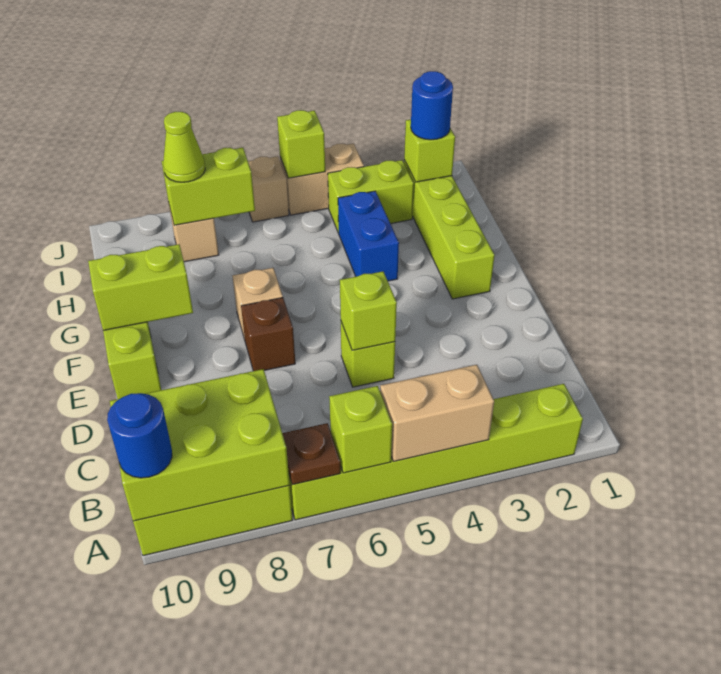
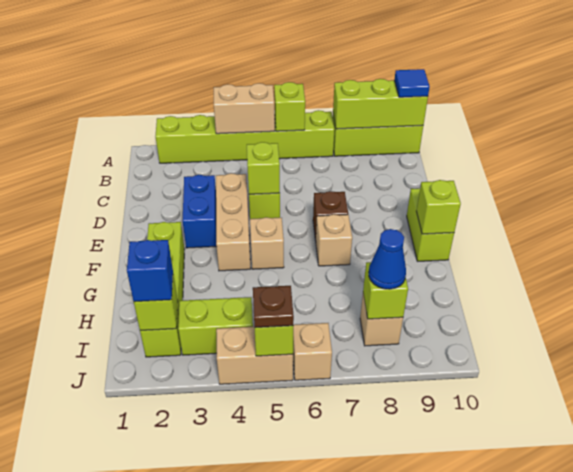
brown plate A7 level 2 -> brown plate J5 level 3
lime brick A8:B10 level 2 -> lime brick A8:A10 level 2
blue round brick A10 level 3 -> blue tile A10 level 3
none -> tan brick D4:F4 level 1
none -> tan brick F5 level 1
lime brick F9:F10 level 2 -> lime brick F10 level 2
blue brick G4:H4 level 1 -> blue brick D3:E3 level 1
blue round brick I2 level 3 -> blue brick I2 level 3
lime brick I7:I8 level 2 -> lime brick I8 level 2
lime cone I8 level 3 -> blue cone I8 level 3

